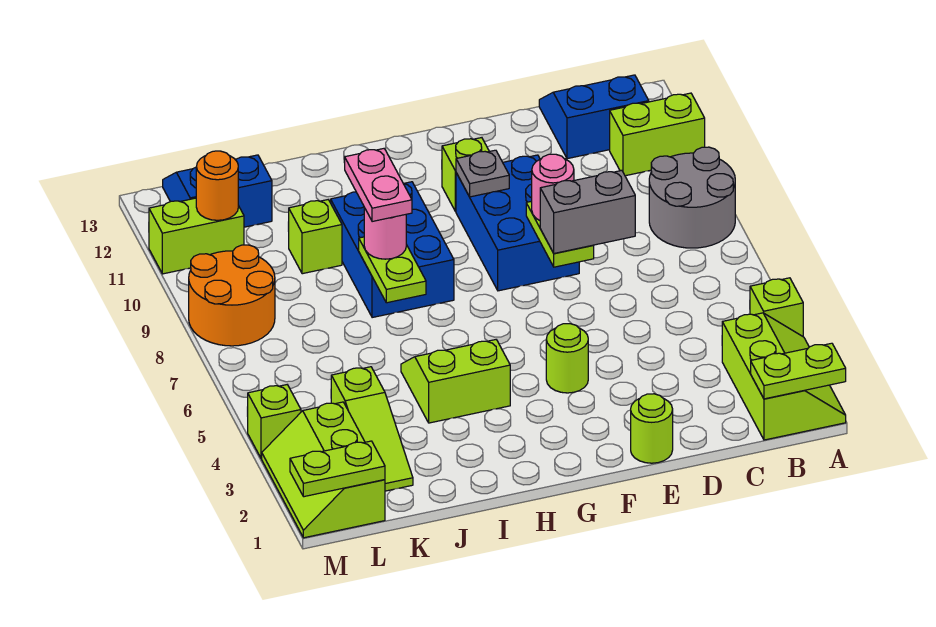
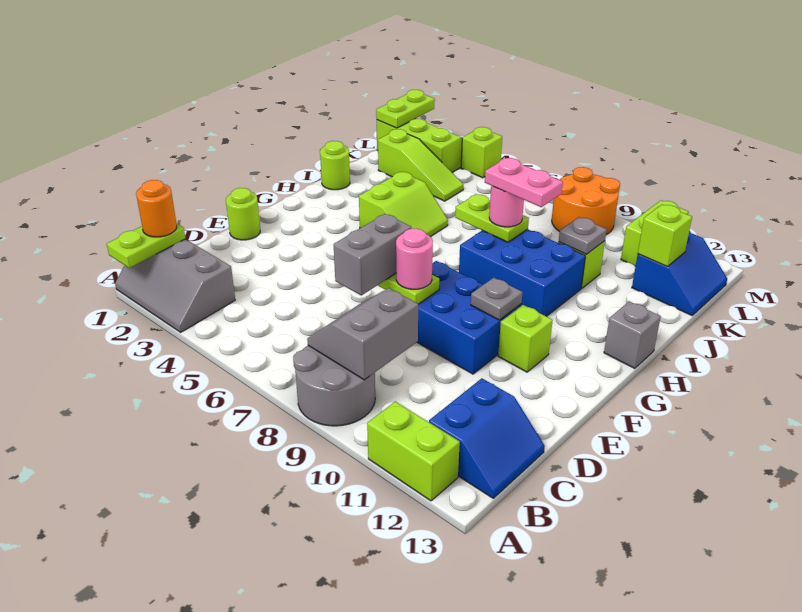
lime slope A1:B3 level 1 top B -> grey slope A1:B3 level 1 top B
lime brick A4 level 1 -> lime brick K12 level 2
lime brick A11:B11 level 1 -> lime brick A11:A12 level 1
none -> grey slope B8:C9 level 2 top 9
lime round brick F4 level 1 -> lime round brick I1 level 1
none -> grey brick H13 level 1
none -> grey plate J10 level 2
lime slope K2:K4 level 1 top 4 -> lime slope K2:K4 level 1 top 2
orange round brick L11 level 2 -> orange round brick B1 level 3

